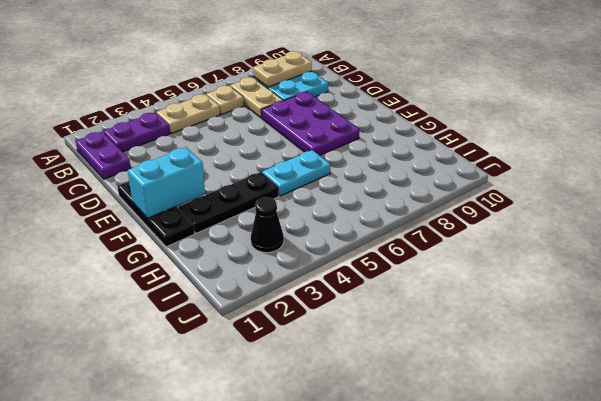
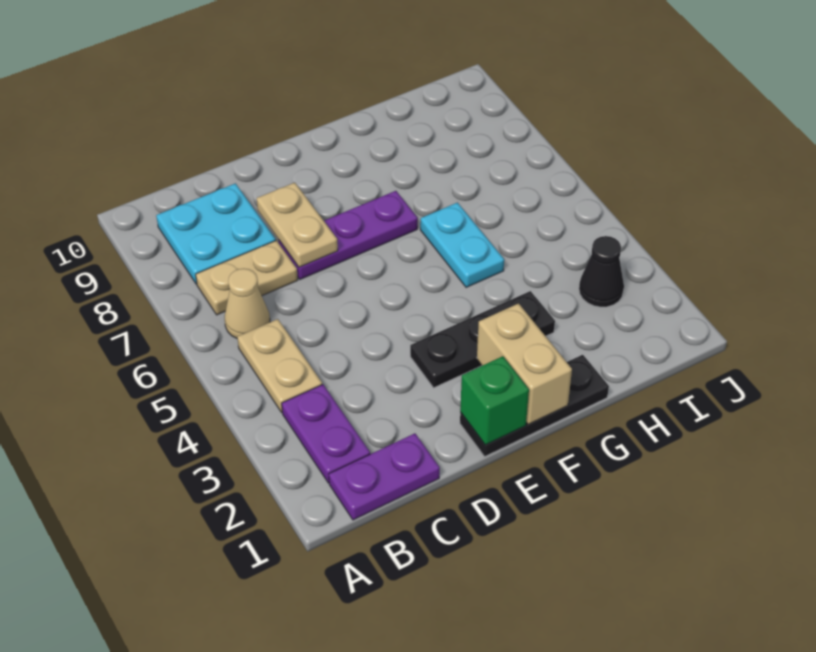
tan plate B6 level 1 -> tan cone B6 level 1
tan plate B8:B9 level 2 -> tan plate D7:D8 level 2
purple plate D7:F8 level 1 -> purple plate D7:F7 level 1
none -> green brick E1 level 2
cyan brick F1:F2 level 2 -> tan brick F1:F2 level 2
black plate G2:G4 level 1 -> black plate E3:G3 level 1

